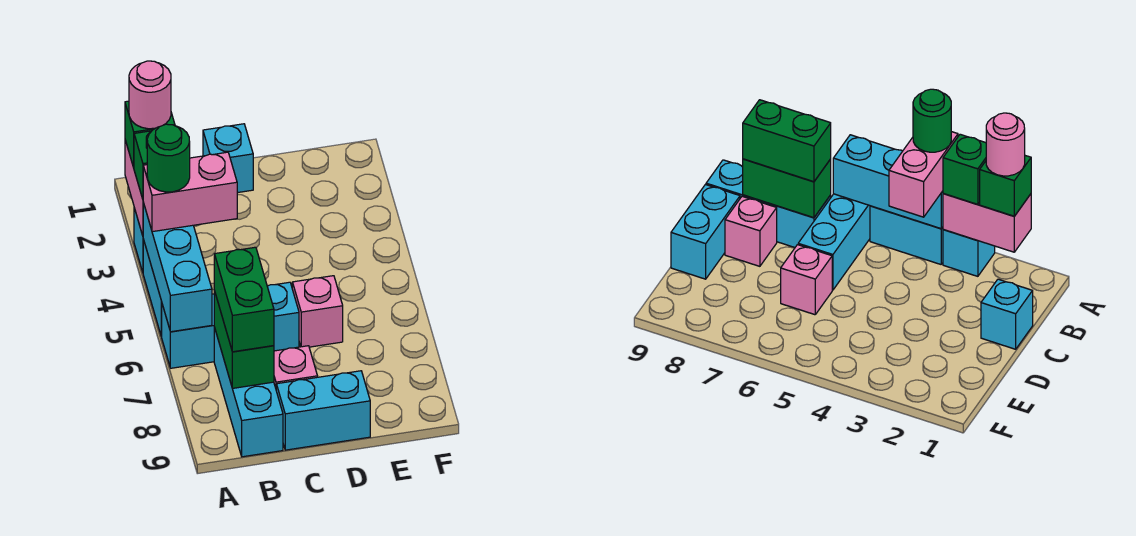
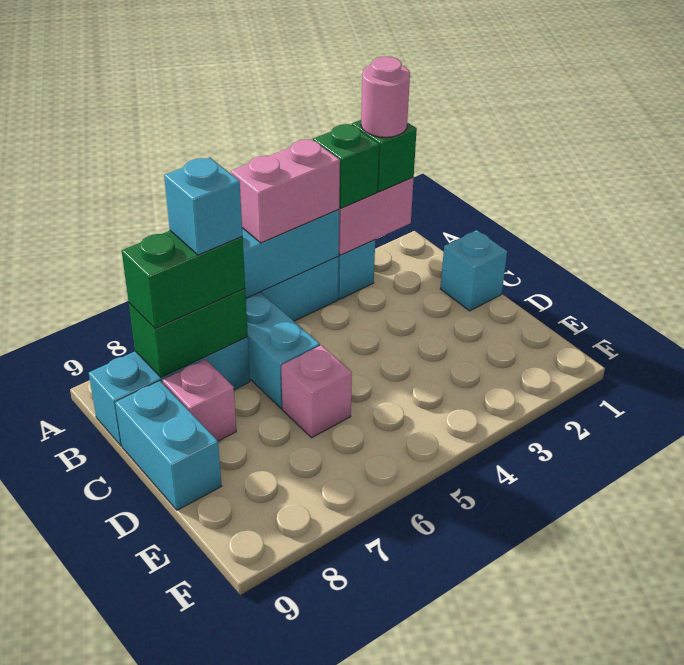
pink brick A4:B4 level 3 -> pink brick A4:A5 level 3
green round brick A4 level 4 -> none
none -> cyan brick B7 level 4

